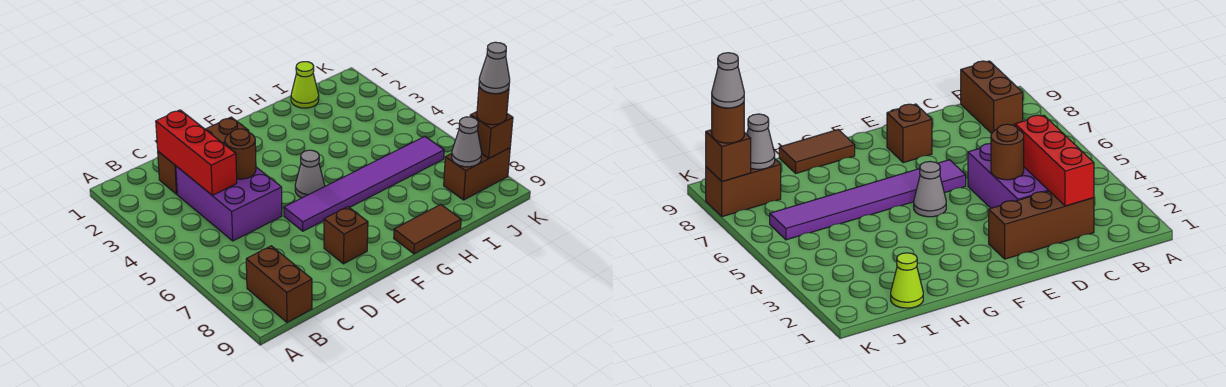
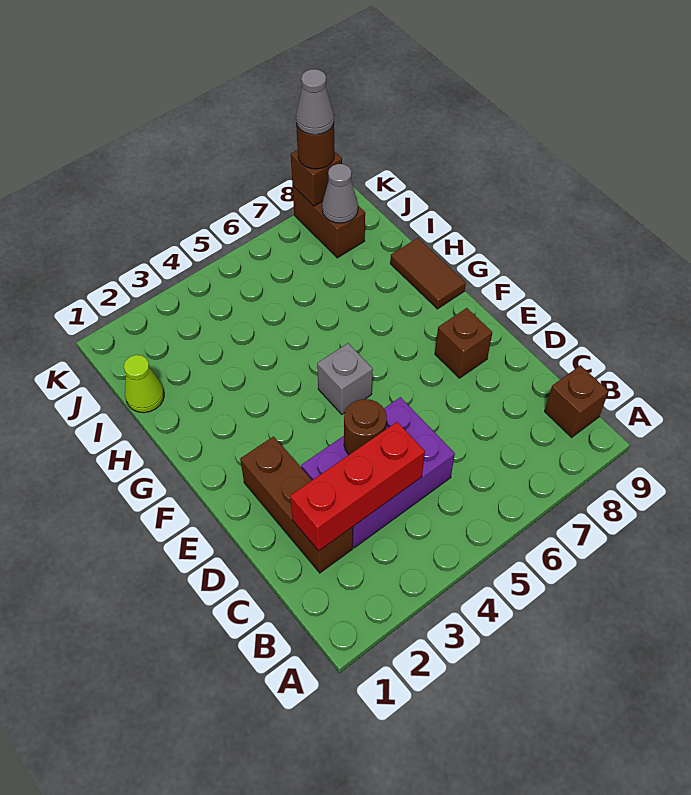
brown brick B8:B9 level 1 -> brown brick B9 level 1
purple tile E6:J6 level 1 -> none
grey cone F5 level 1 -> grey brick F5 level 1

